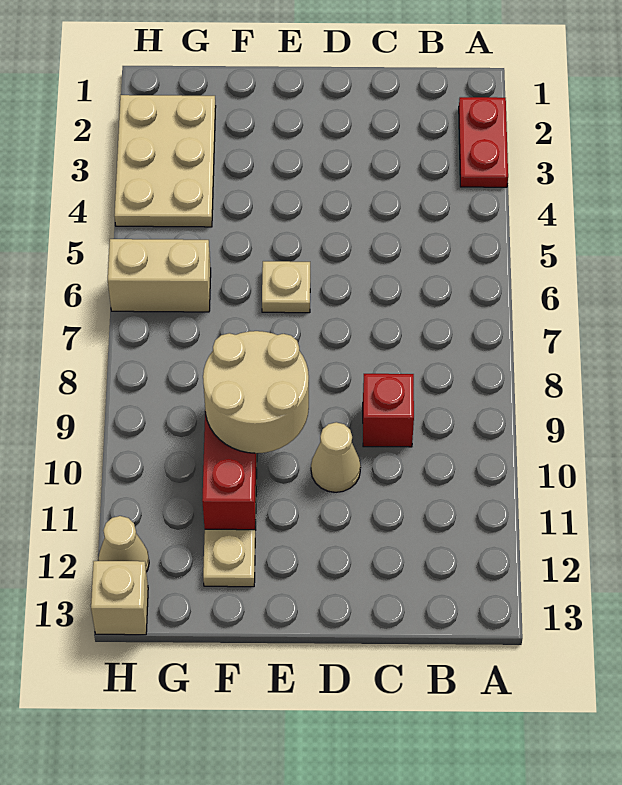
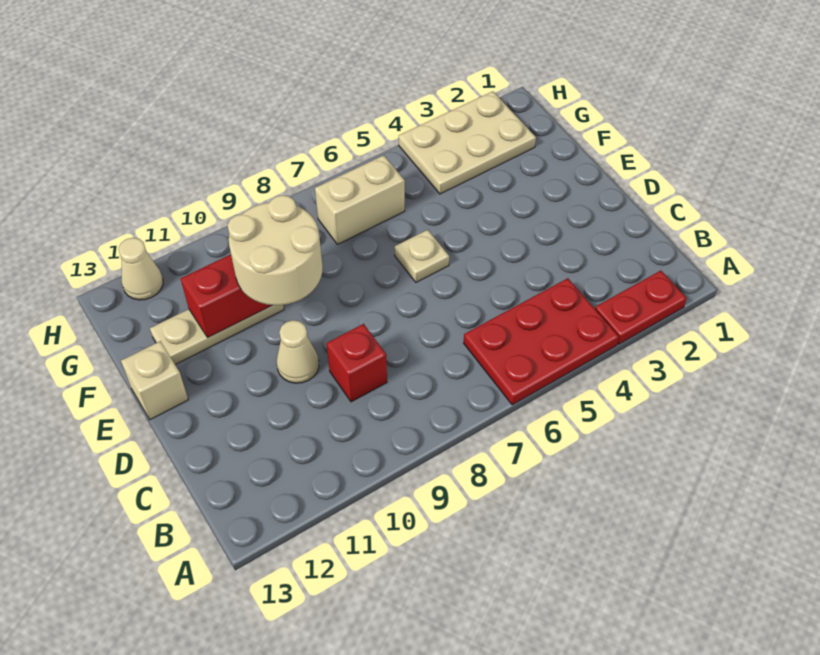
none -> red plate A4:B6 level 1
tan brick G6:H6 level 1 -> tan brick G6:G7 level 1
tan brick H13 level 1 -> tan brick E13 level 1

